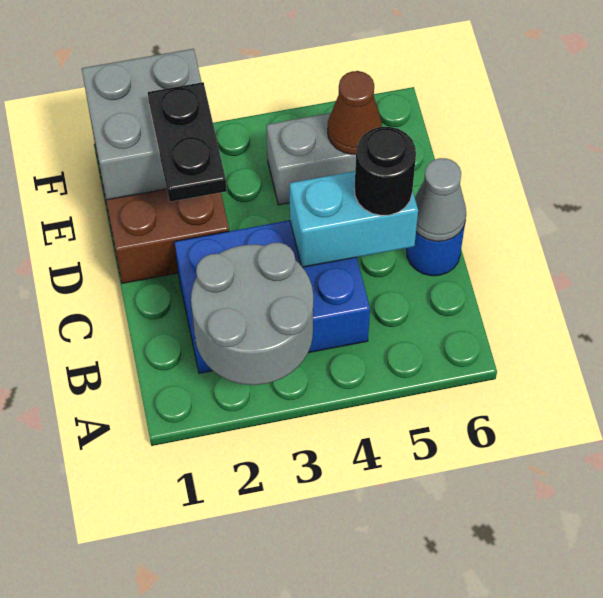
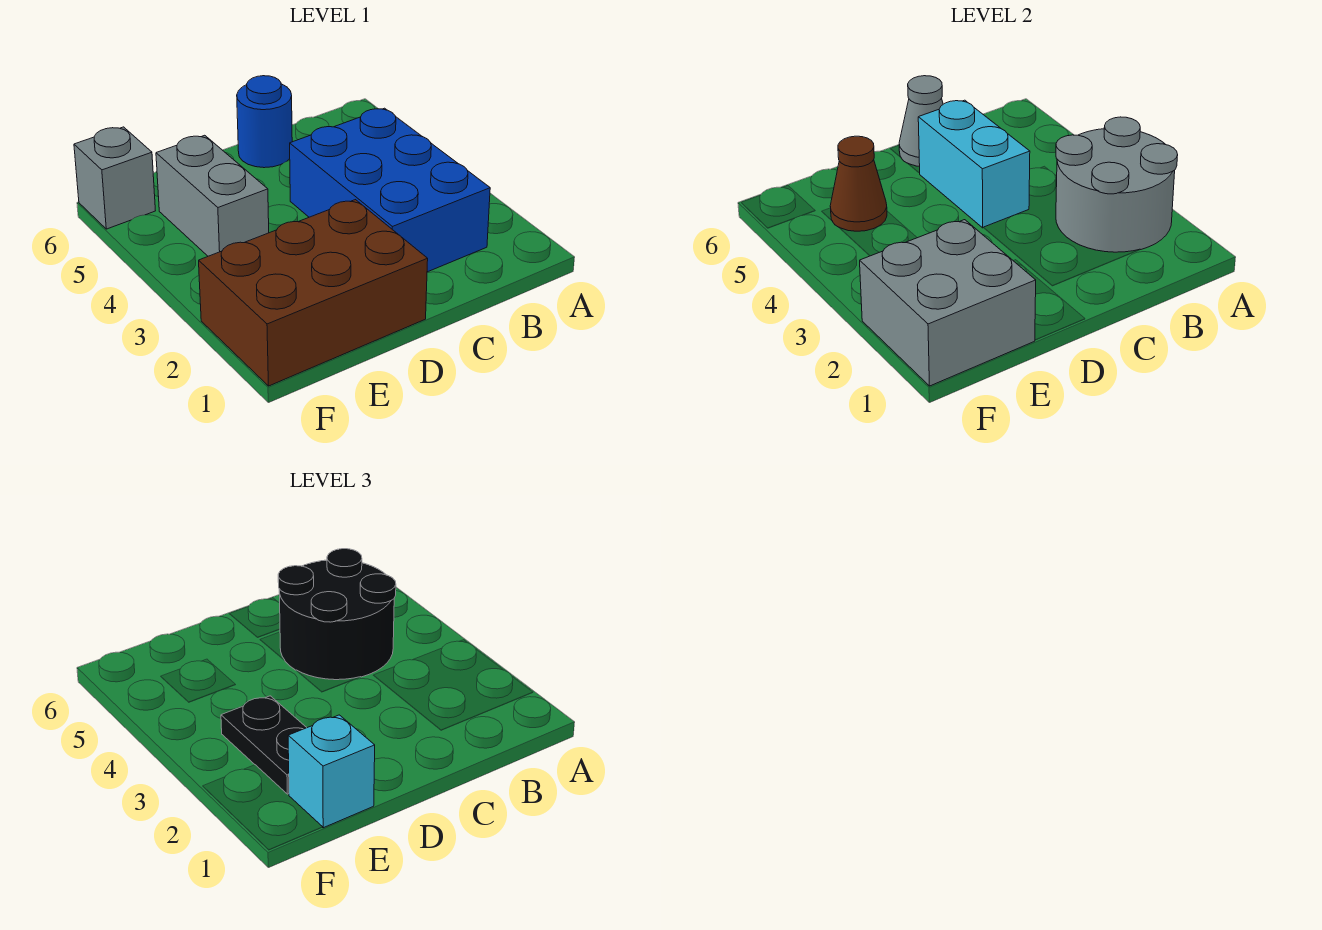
black round brick C5 level 3 -> black round brick B4:C5 level 3
black plate D2:E2 level 3 -> black plate E2:E3 level 3
none -> cyan brick E1 level 3
none -> grey brick F6 level 1

